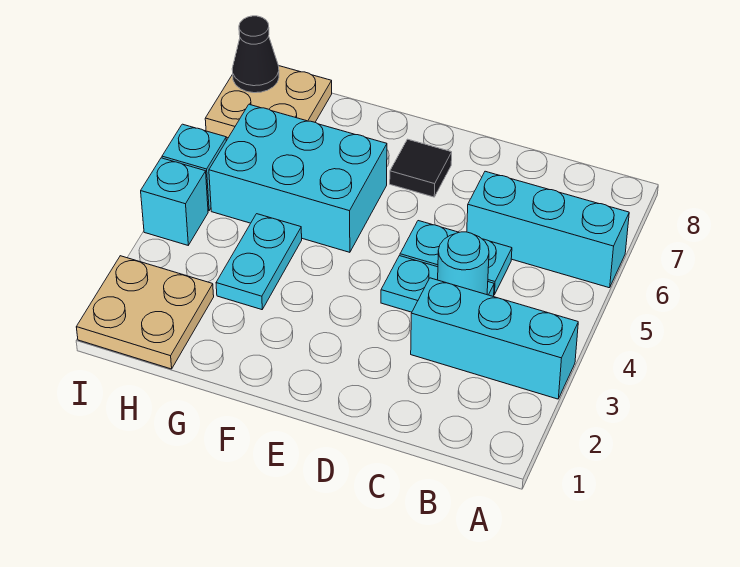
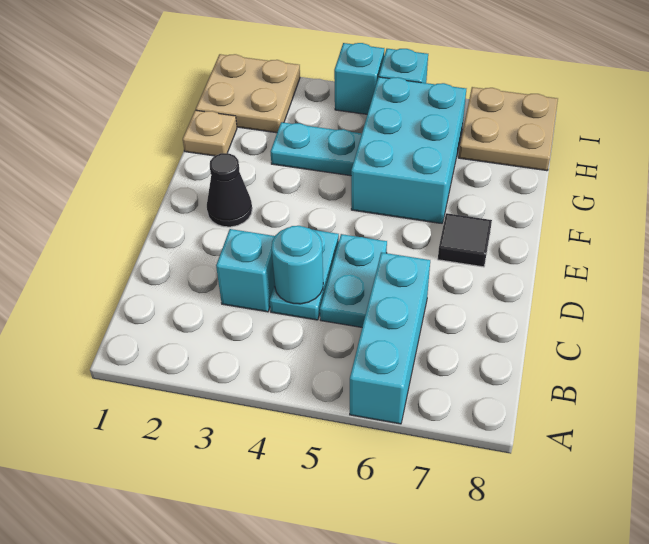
cyan brick A3:C3 level 1 -> cyan brick C3 level 1
none -> tan plate G1 level 1
black cone I8 level 2 -> black cone E2 level 1

